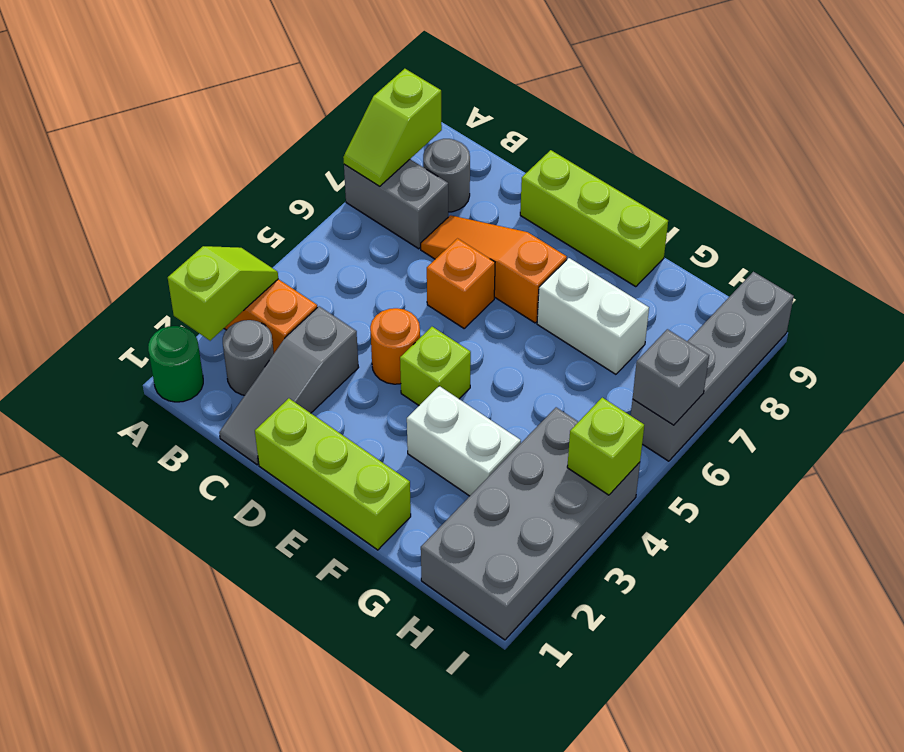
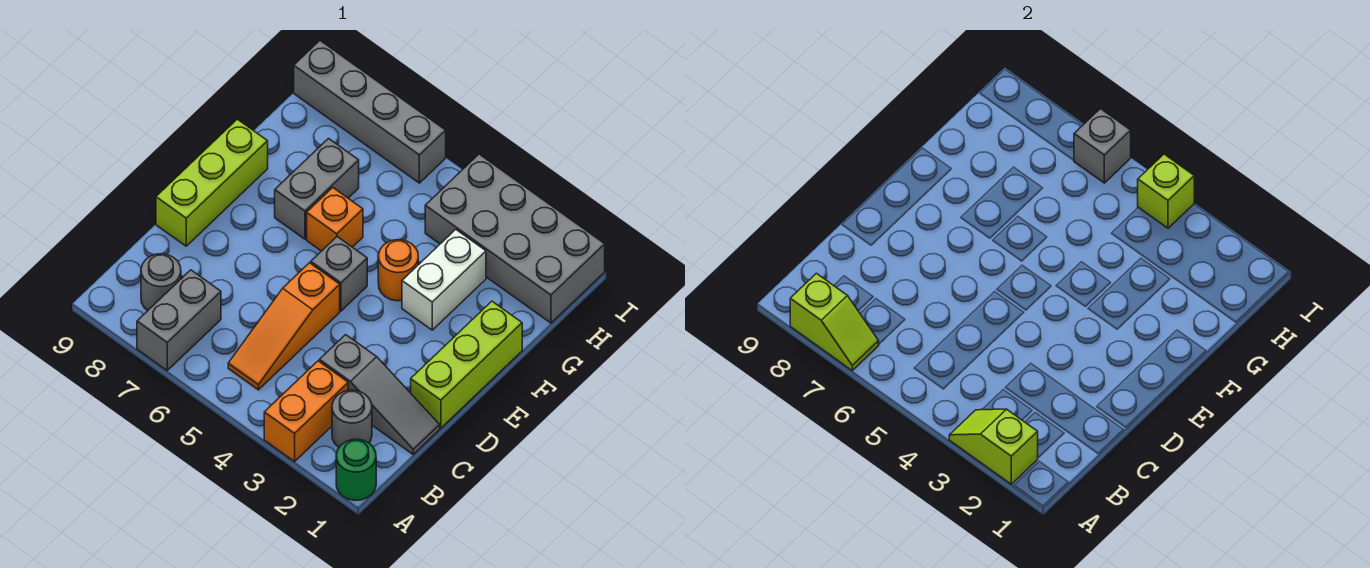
orange slope C7:E7 level 1 top E -> orange slope B5:D5 level 1 top D
orange round brick D4 level 1 -> orange round brick F4 level 1
orange brick D6 level 1 -> orange brick F6 level 1
lime brick E4 level 1 -> none
none -> grey brick E5 level 1
white brick F7:G7 level 1 -> grey brick F7:G7 level 1

